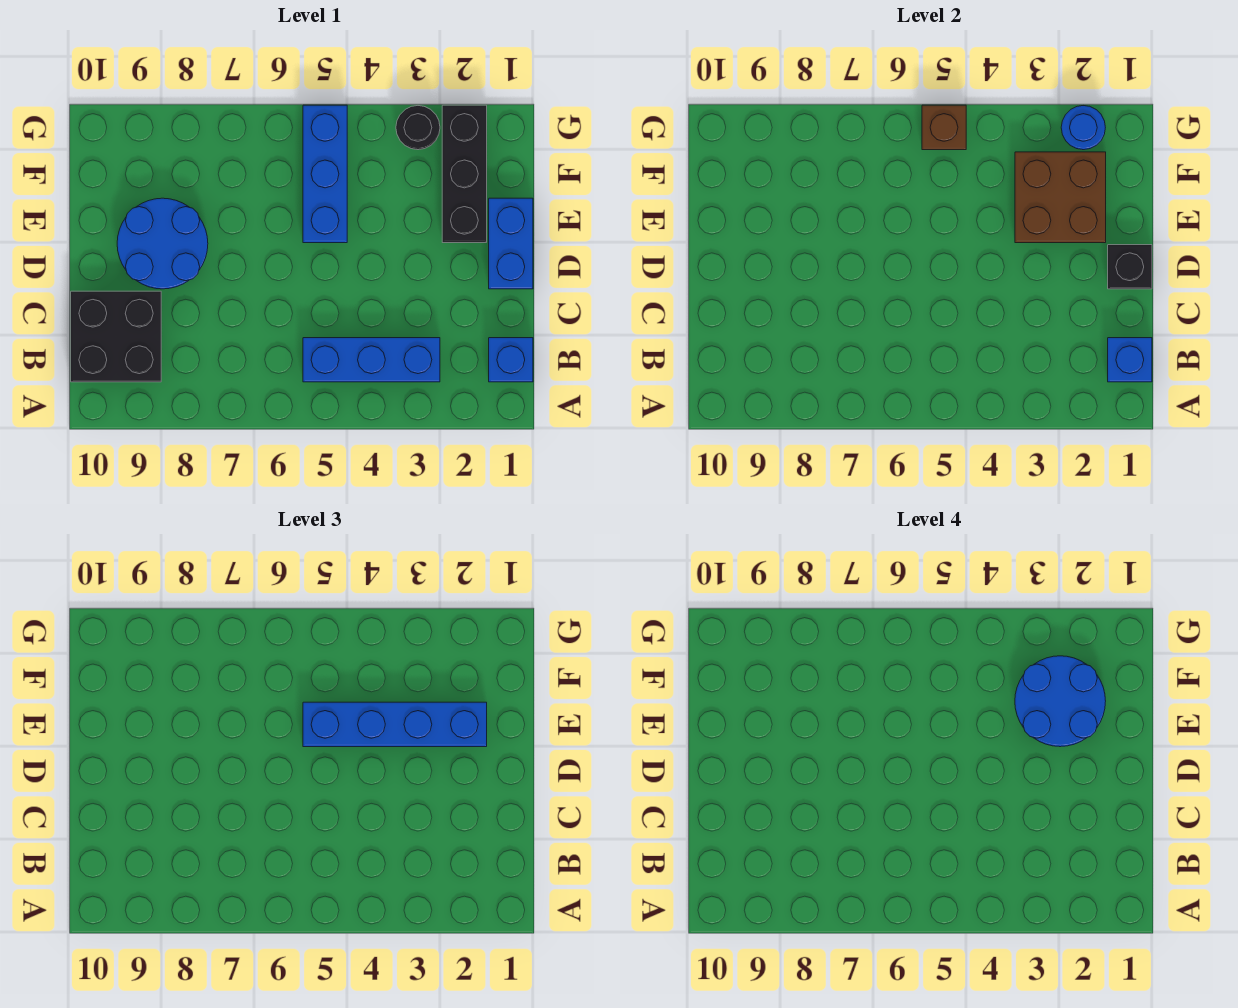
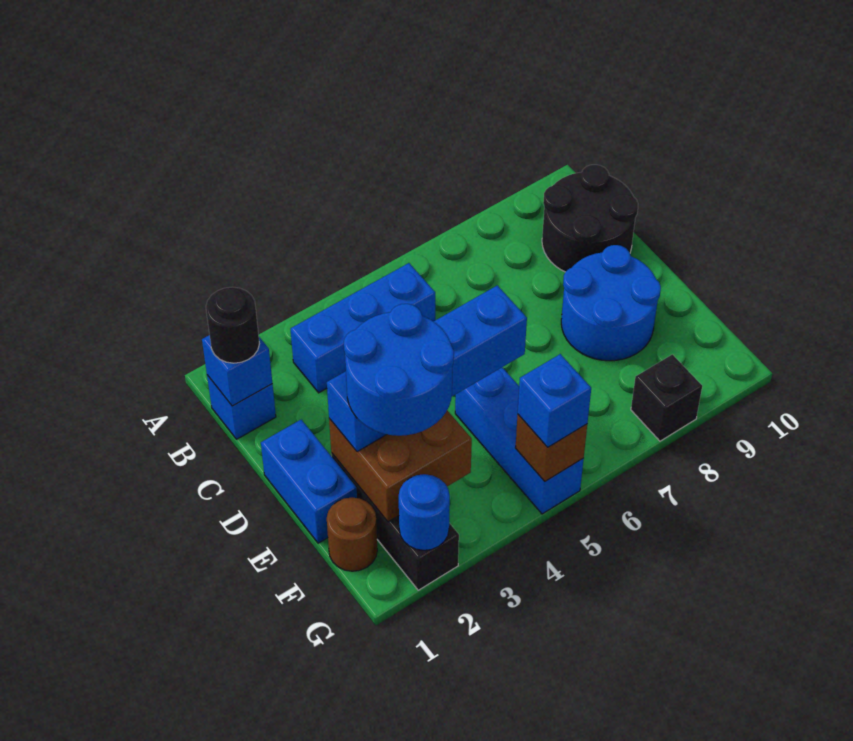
black brick B9:C10 level 1 -> black round brick B9:C10 level 1
black brick D1 level 2 -> black brick G8 level 1
none -> brown round brick F1 level 1
black round brick G3 level 1 -> black round brick B1 level 3
none -> blue brick G5 level 3

